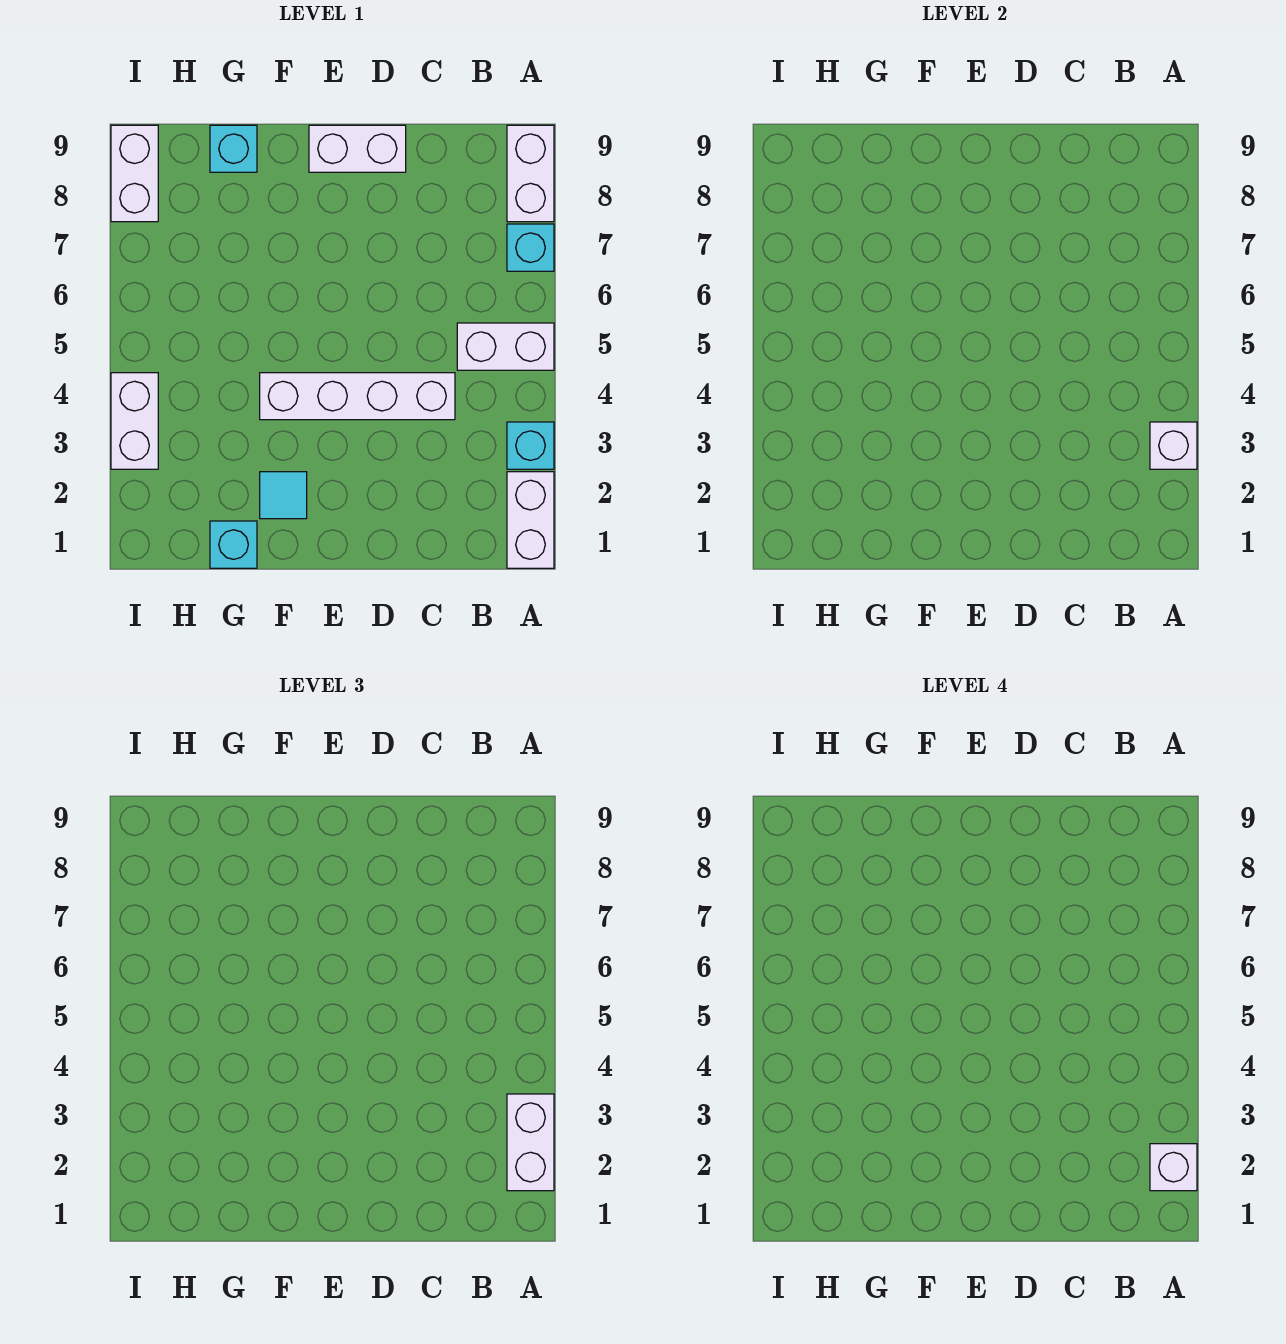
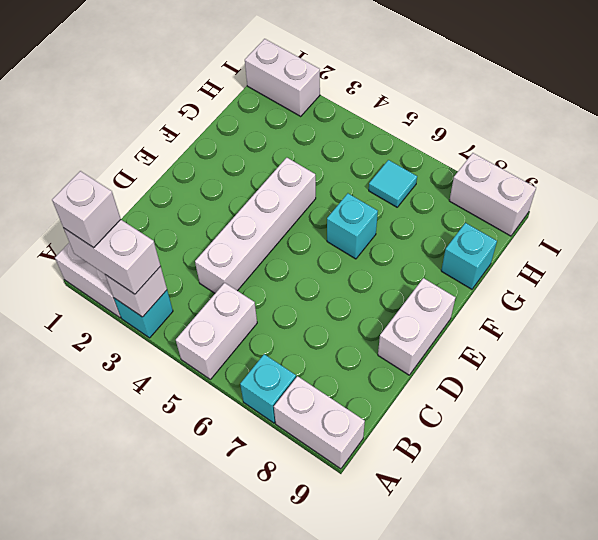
cyan tile F2 level 1 -> cyan tile H6 level 1
cyan brick G1 level 1 -> cyan brick F6 level 1
white brick I3:I4 level 1 -> white brick I1:I2 level 1

